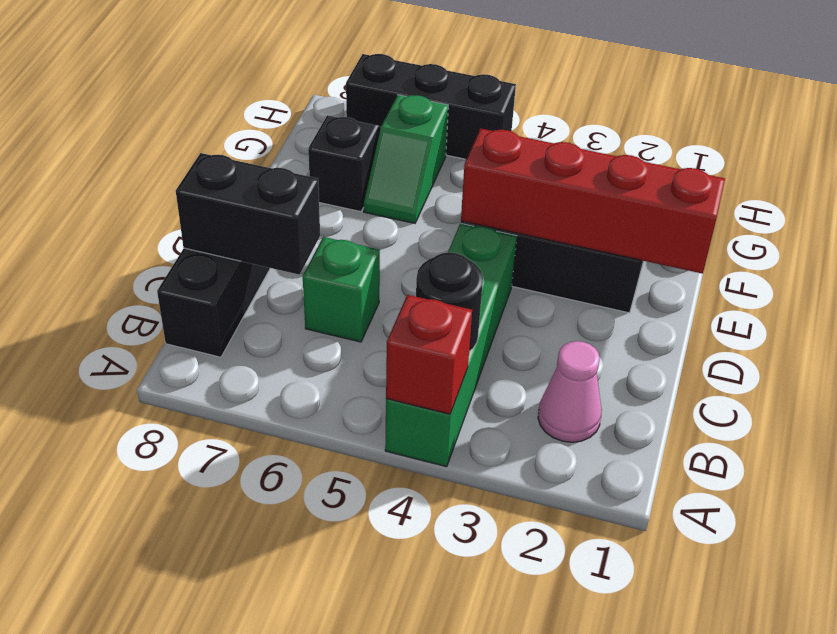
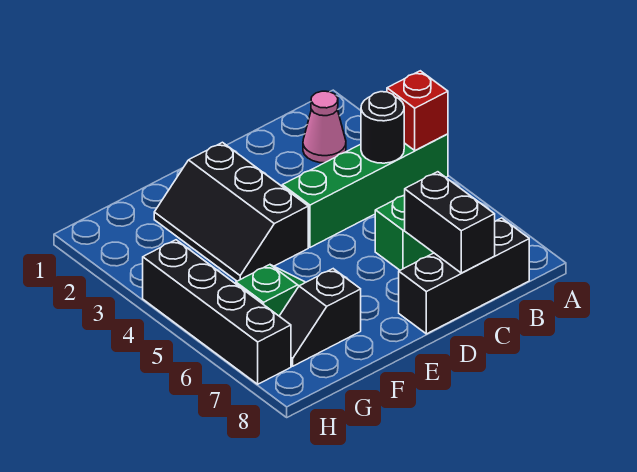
red brick E1:E4 level 2 -> none
black brick H5:H7 level 1 -> black brick H4:H7 level 1

